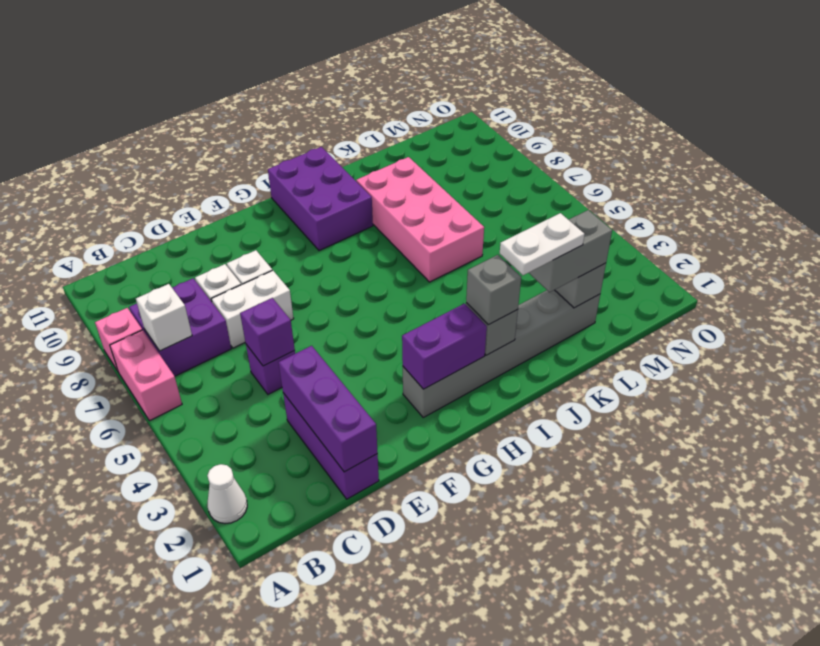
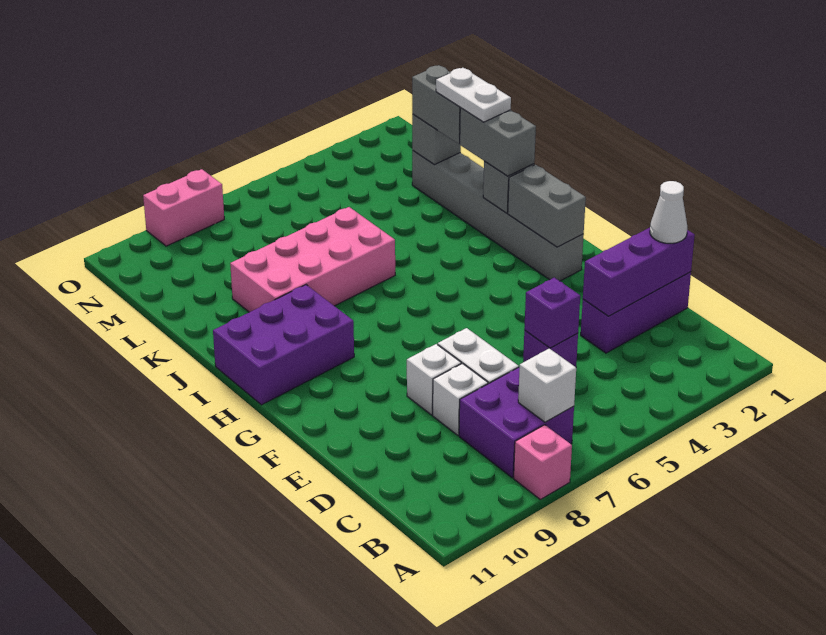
white cone A2 level 1 -> white cone D1 level 3
pink brick A6:A7 level 1 -> pink brick O8:O9 level 1
purple brick G2:H2 level 2 -> grey brick G2:H2 level 2
grey brick I2 level 3 -> grey brick I2:J2 level 3

